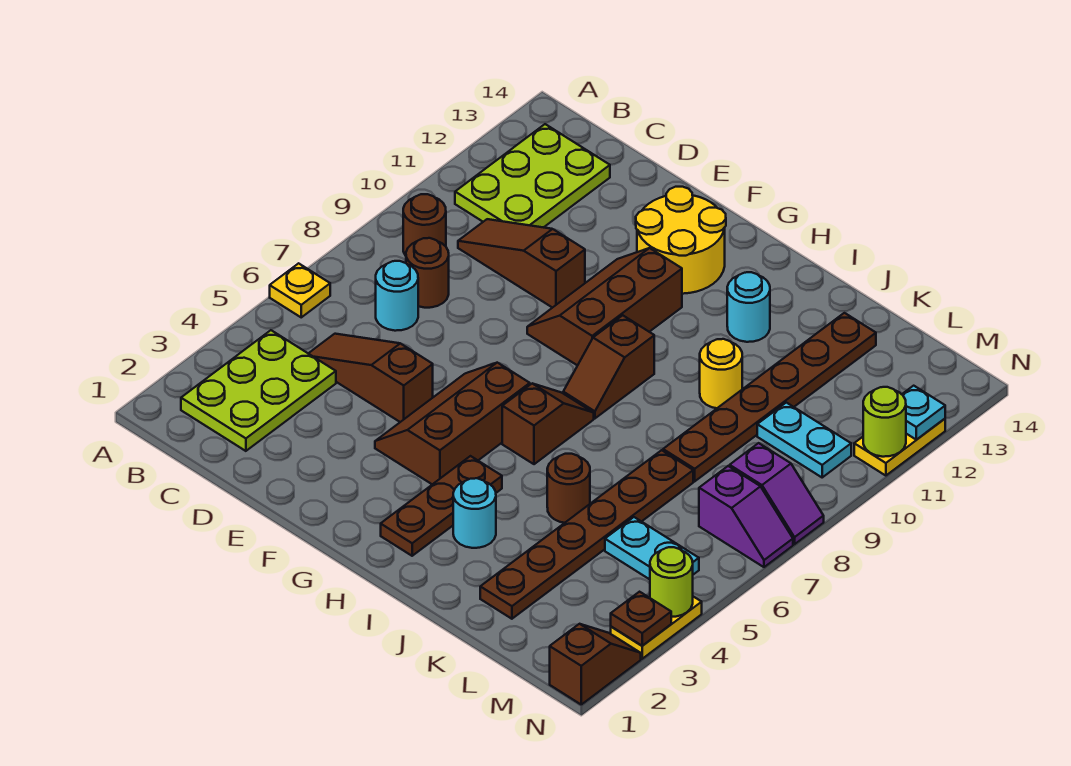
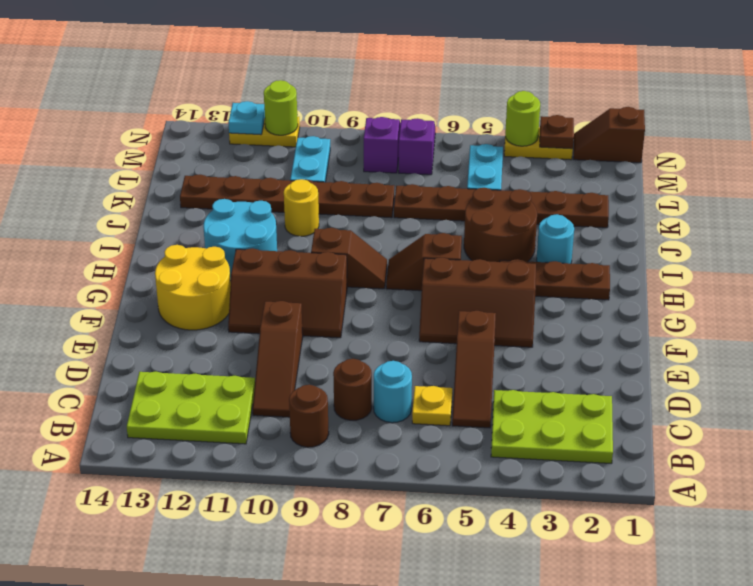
yellow plate A6 level 1 -> yellow plate C6 level 1
cyan round brick I12 level 1 -> cyan round brick H11:I12 level 1
brown round brick J5 level 1 -> brown round brick I4:J5 level 1

